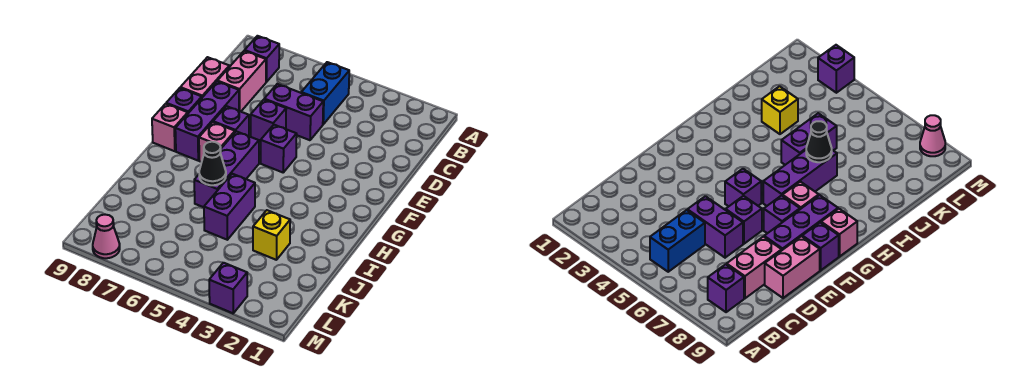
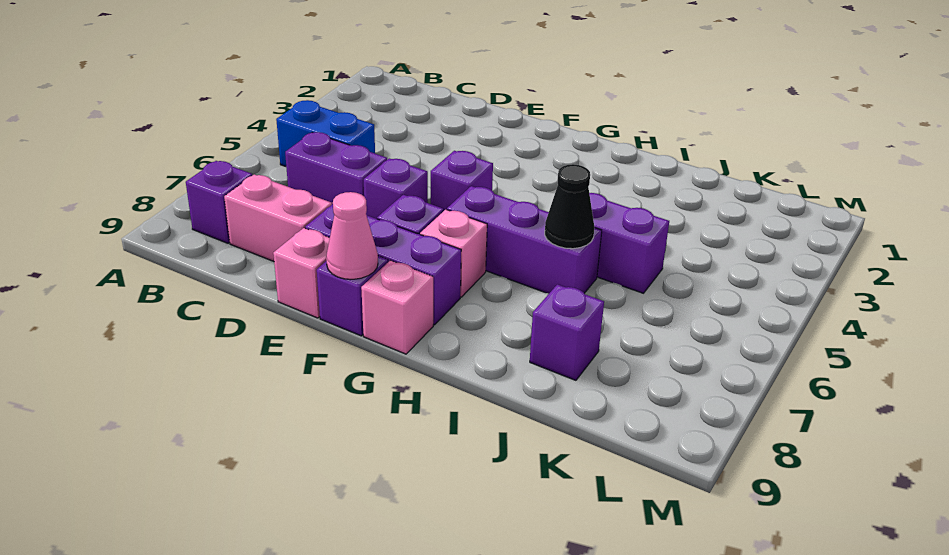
purple brick D5:D6 level 1 -> purple brick C6:D6 level 1
pink brick D9:E9 level 1 -> pink brick E9 level 1
yellow brick J3 level 1 -> none
purple brick M3 level 1 -> purple brick J8 level 1
pink cone M8 level 1 -> pink cone F9 level 2

